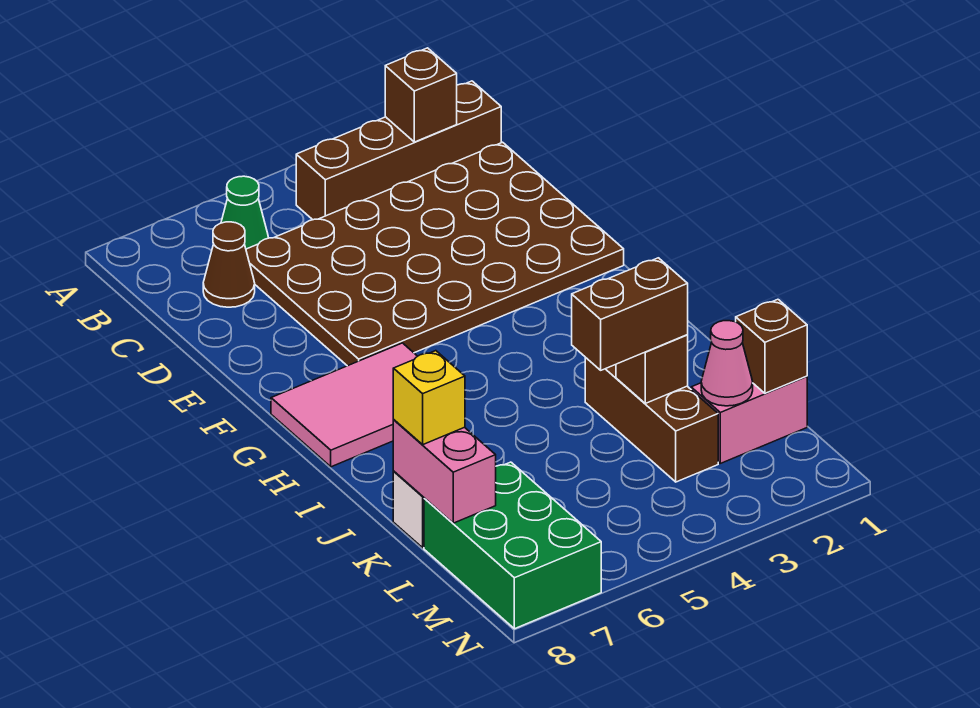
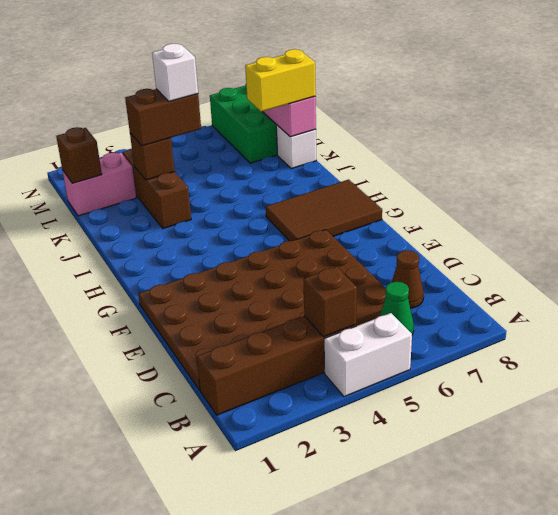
none -> white brick A4:A5 level 1
brown brick B2 level 2 -> brown brick B4 level 2
pink tile G6:H8 level 1 -> brown tile G6:H8 level 1
none -> white brick K4 level 4
yellow brick K8 level 3 -> yellow brick K7:K8 level 3
pink cone L2 level 2 -> none

